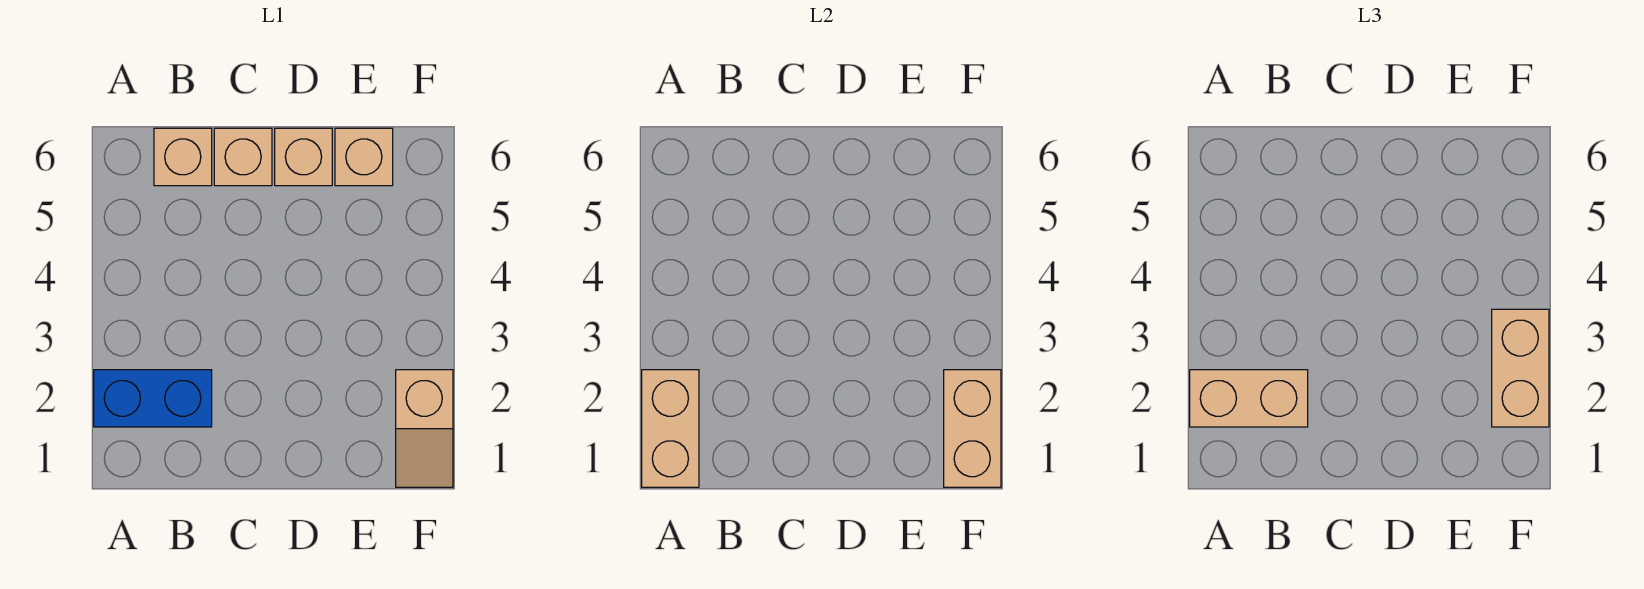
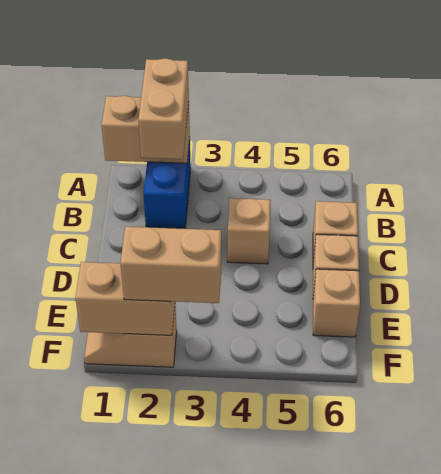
tan brick B6 level 1 -> tan brick C4 level 1

